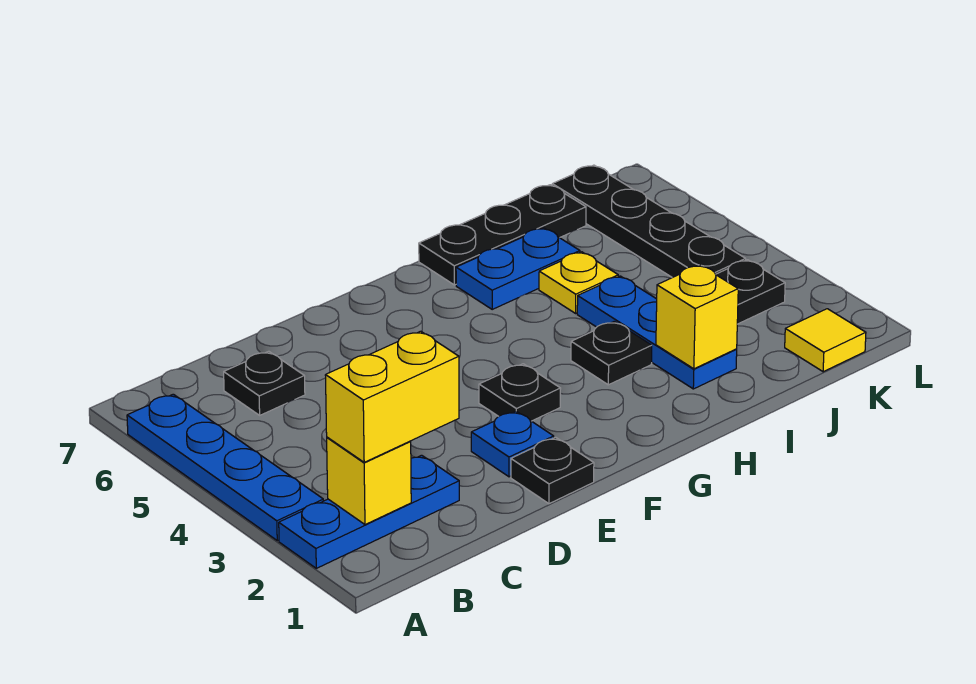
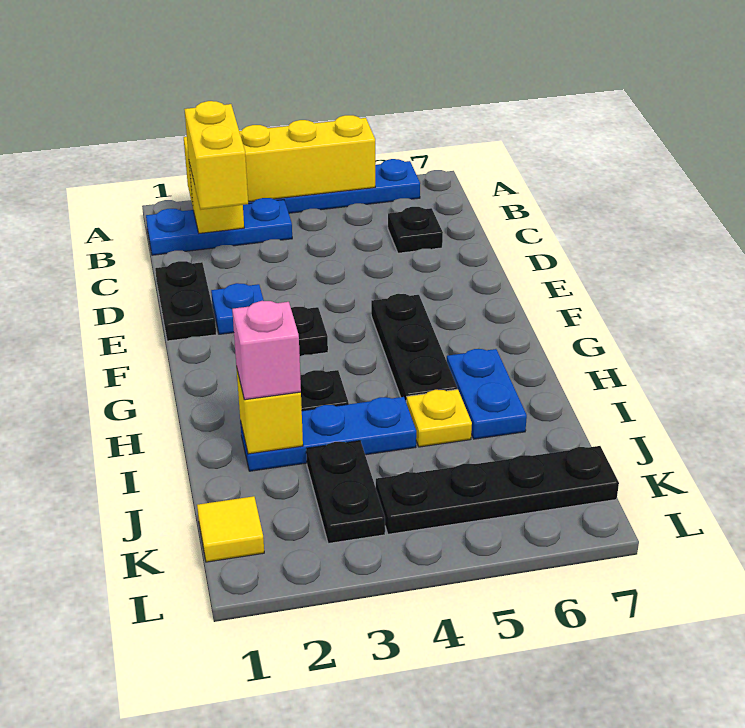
blue plate A2:C2 level 1 -> blue plate B1:B3 level 1
none -> yellow brick A2:A5 level 2
black plate E1 level 1 -> black plate D1:E1 level 1
black plate H7:J7 level 1 -> black plate F5:H5 level 1
none -> pink brick I2 level 3

